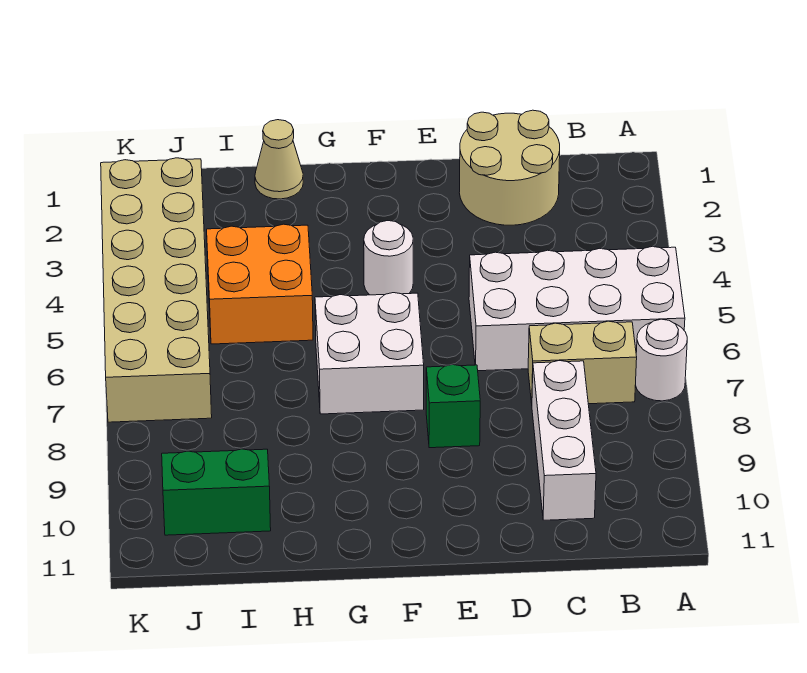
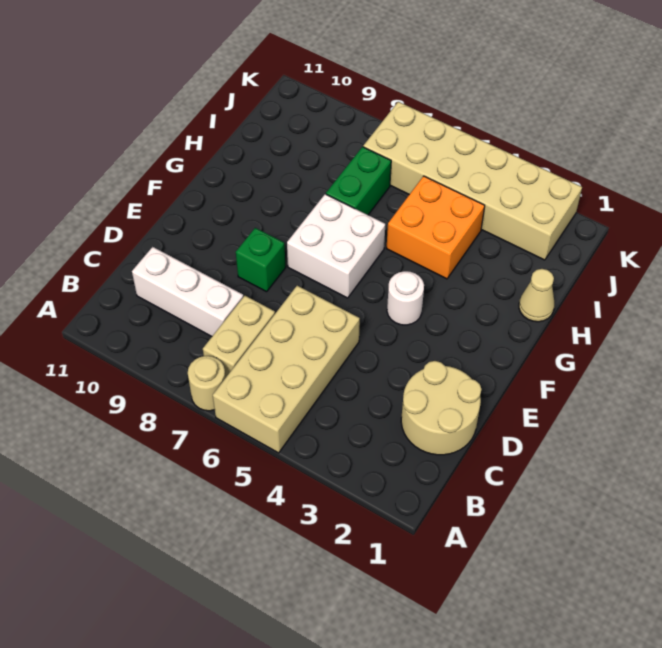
white brick A5:D6 level 1 -> tan brick A5:D6 level 1
white round brick A7 level 1 -> tan round brick A7 level 1
green brick I10:J10 level 1 -> green brick H7:I7 level 1

